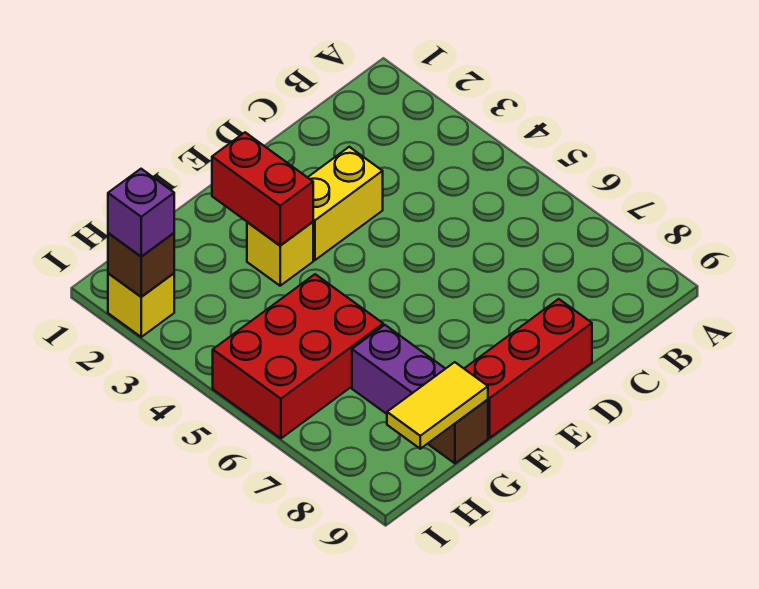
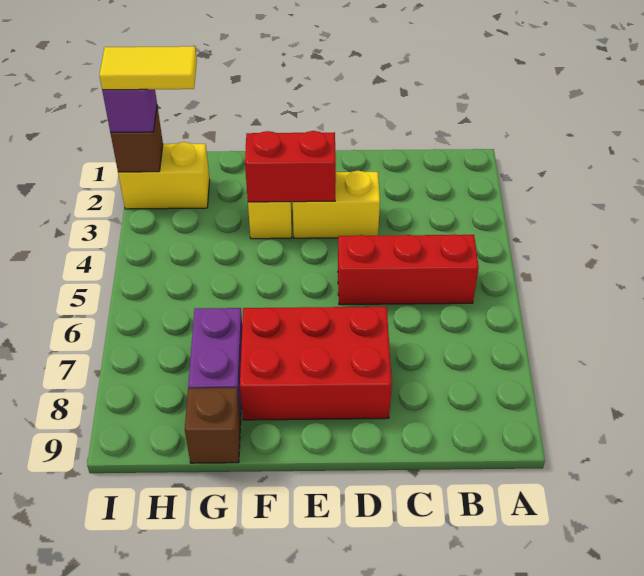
red brick D9:F9 level 1 -> red brick B5:D5 level 1
red brick F2:F3 level 2 -> red brick E3:F3 level 2
red brick G5:I6 level 1 -> red brick D7:F8 level 1
yellow tile G9:H9 level 2 -> yellow tile H2:I2 level 4
yellow brick I2 level 1 -> yellow brick H2:I2 level 1

